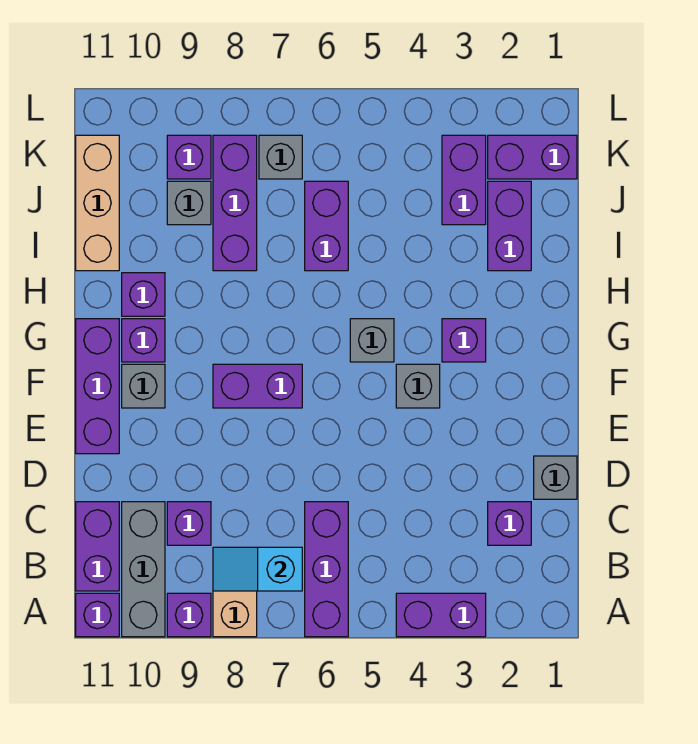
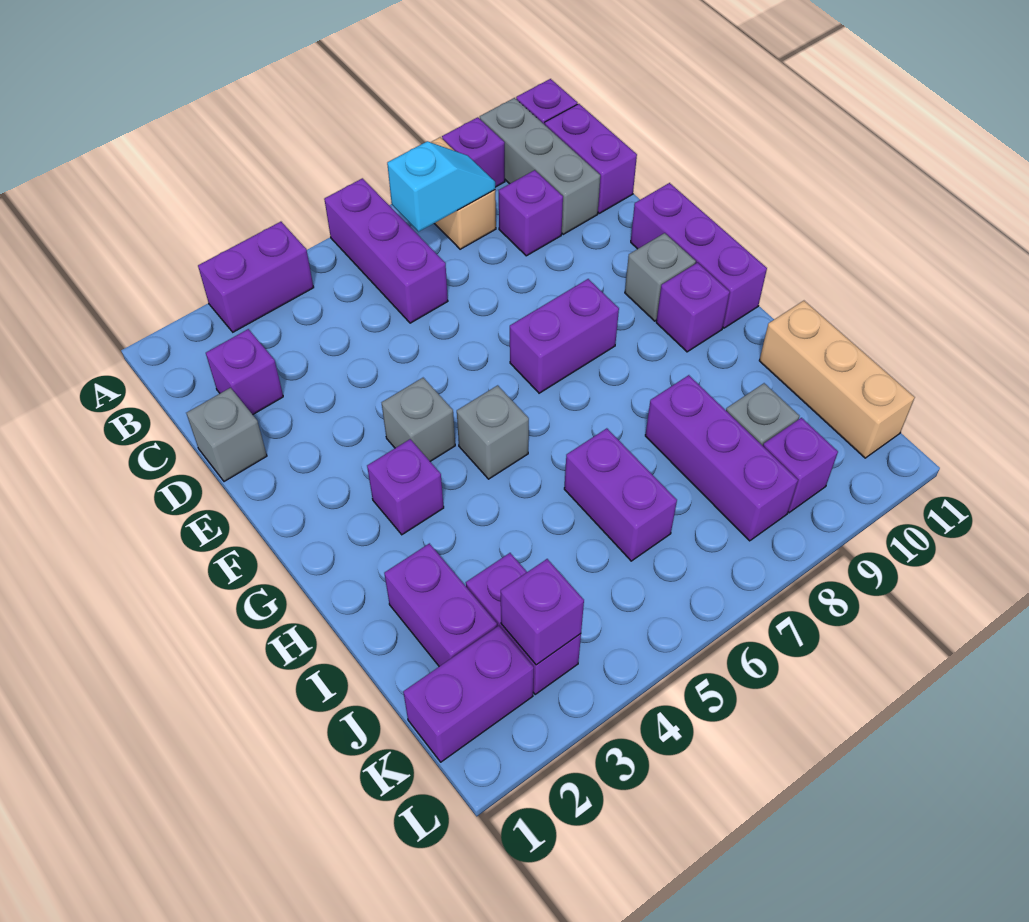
purple brick H10 level 1 -> purple brick K3 level 2
grey brick K7 level 1 -> none

